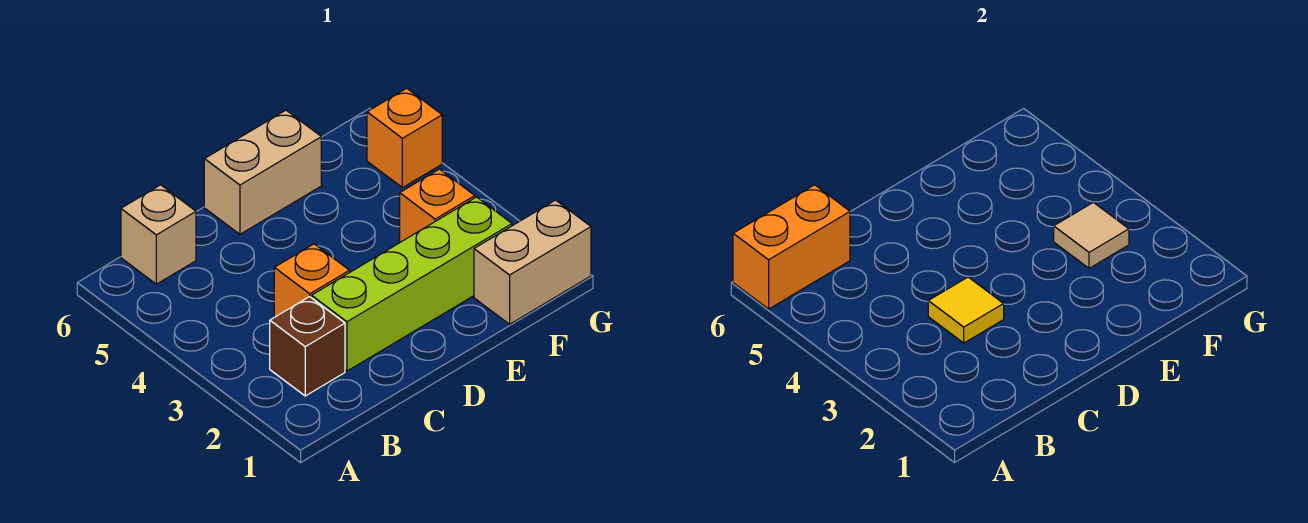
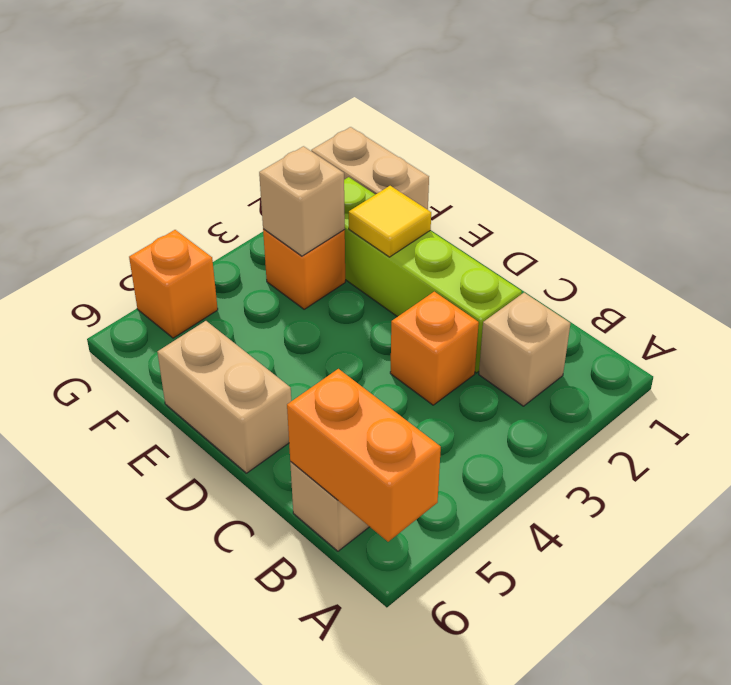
brown brick B2 level 1 -> tan brick B2 level 1
yellow tile C3 level 2 -> yellow tile E2 level 2
tan tile F3 level 2 -> tan brick F3 level 2

